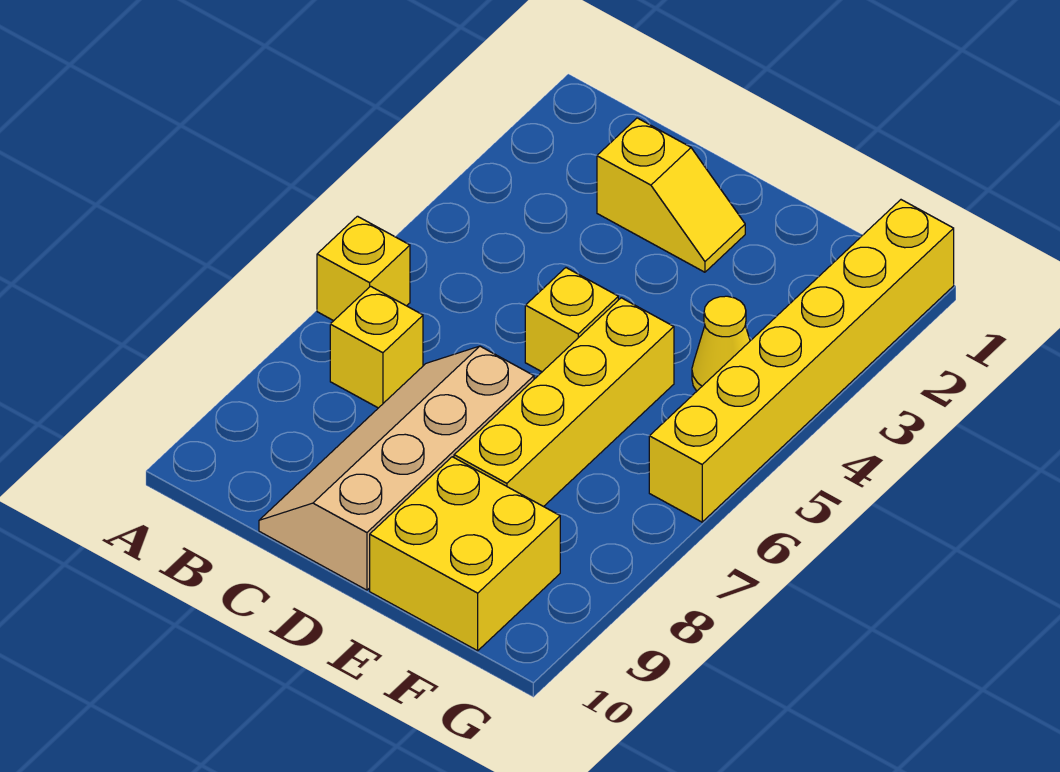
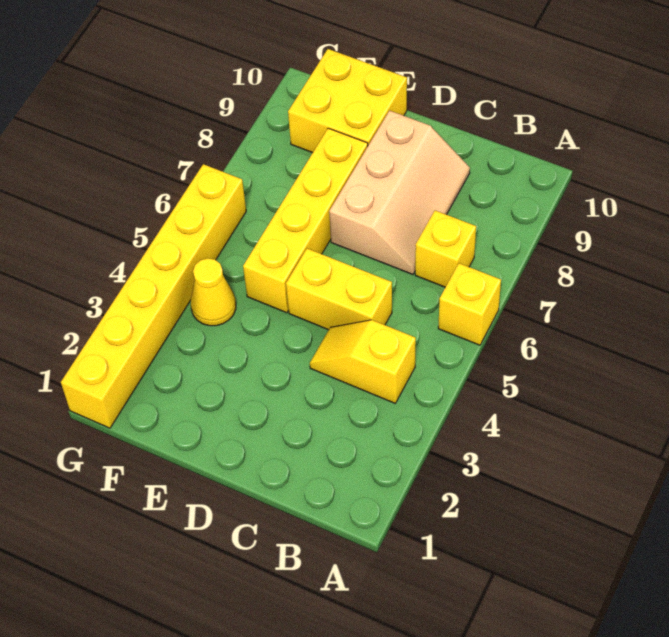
yellow slope C2:D2 level 1 top C -> yellow slope B4:C4 level 1 top B
tan slope C7:D10 level 1 top D -> tan slope C7:D9 level 1 top D
yellow brick D5 level 1 -> yellow brick C5:D5 level 1

